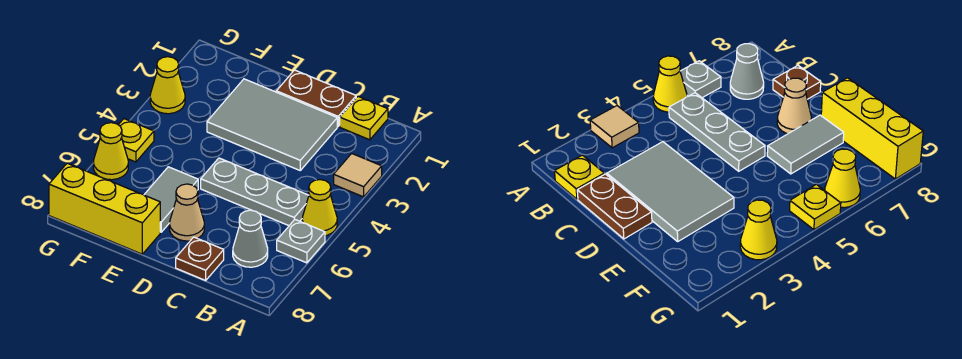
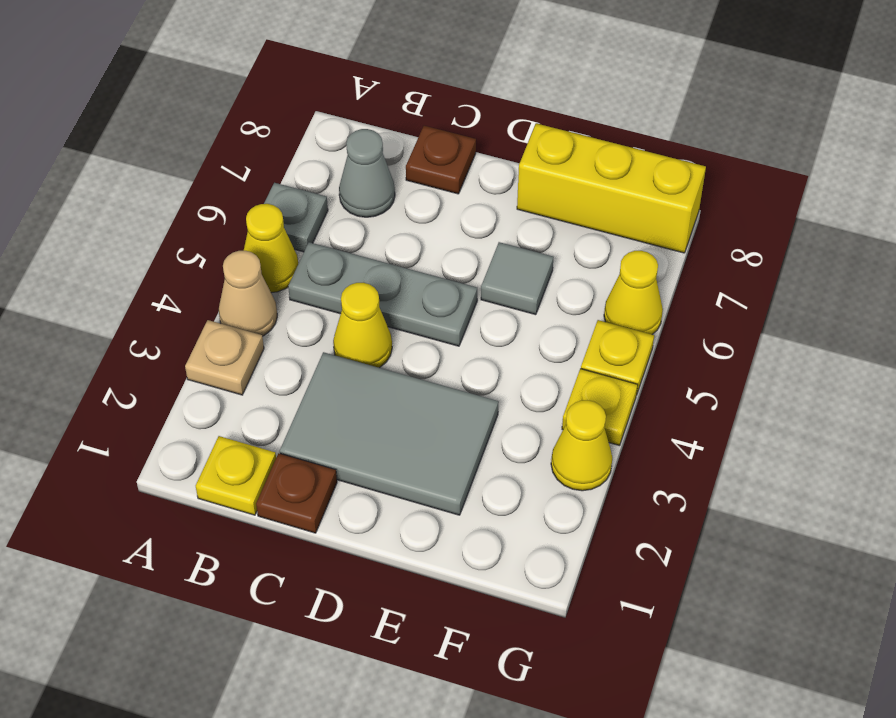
tan tile A3 level 1 -> tan plate A3 level 1
brown plate C1:D1 level 1 -> brown plate C1 level 1
none -> yellow cone C4 level 1
tan cone D7 level 1 -> tan cone A4 level 1
grey tile E6:E7 level 1 -> grey tile E6 level 1
none -> yellow plate G4 level 1

